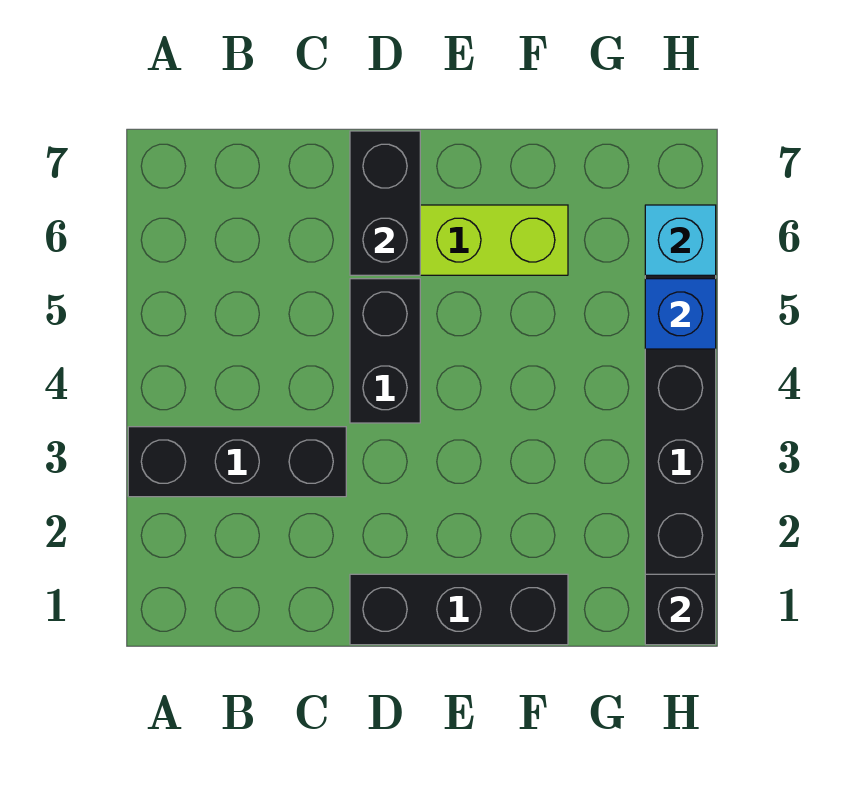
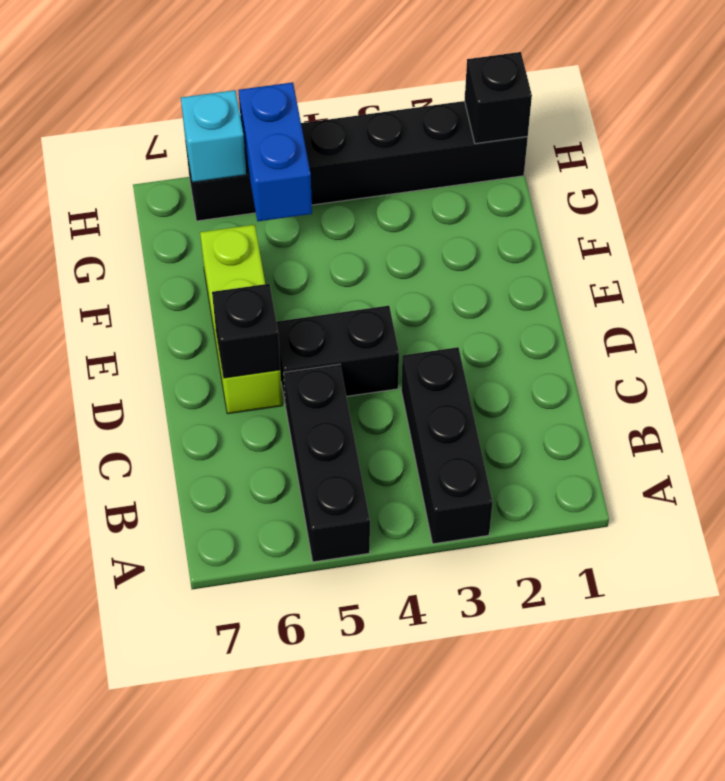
black brick D1:F1 level 1 -> black brick A5:C5 level 1
black brick D6:D7 level 2 -> black brick D6 level 2
blue brick H5 level 2 -> blue brick G5:H5 level 2

